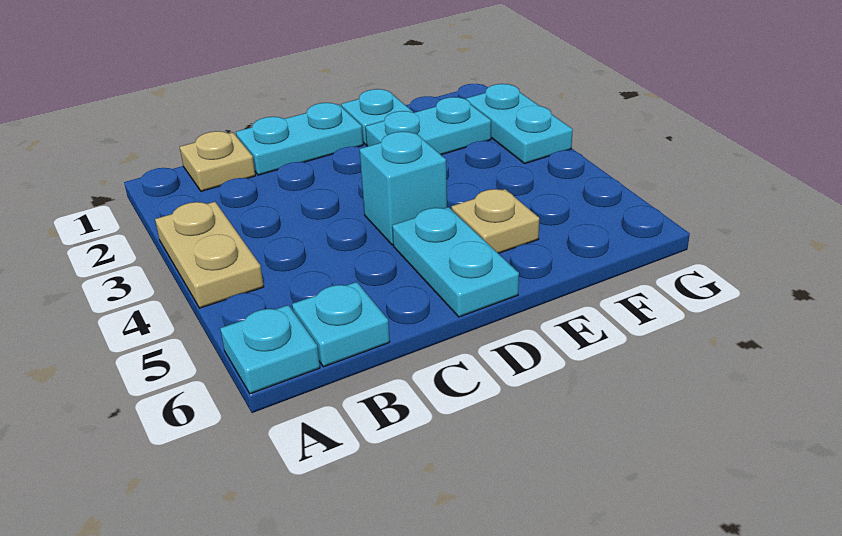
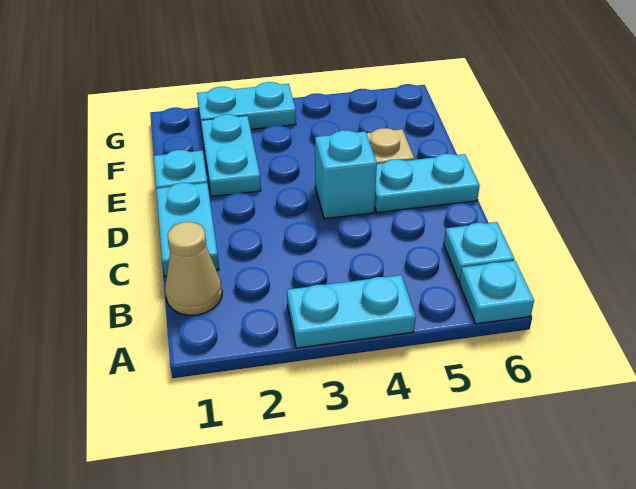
tan plate A3:A4 level 1 -> cyan plate A3:A4 level 1
tan plate B1 level 1 -> tan cone B1 level 1

